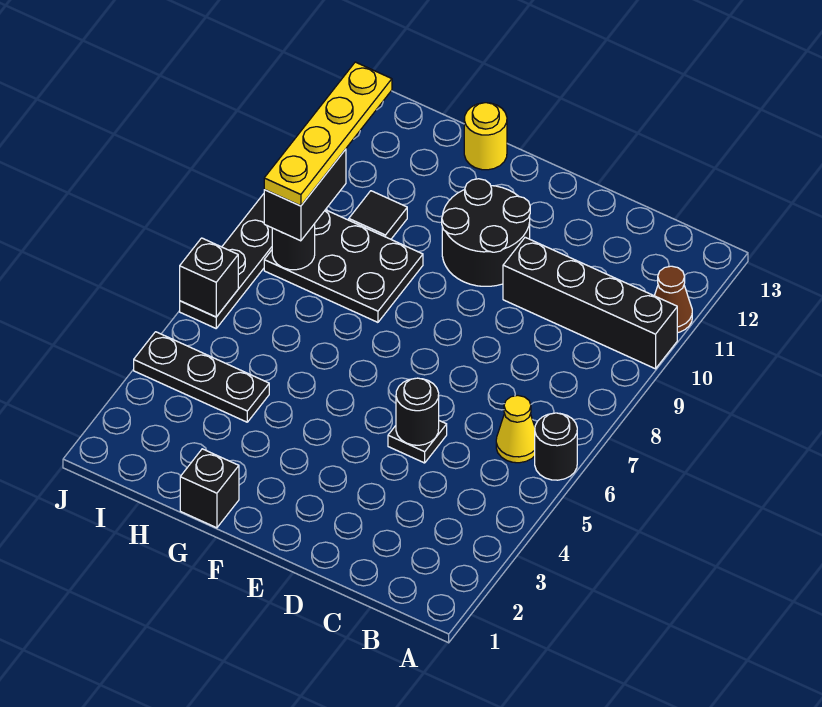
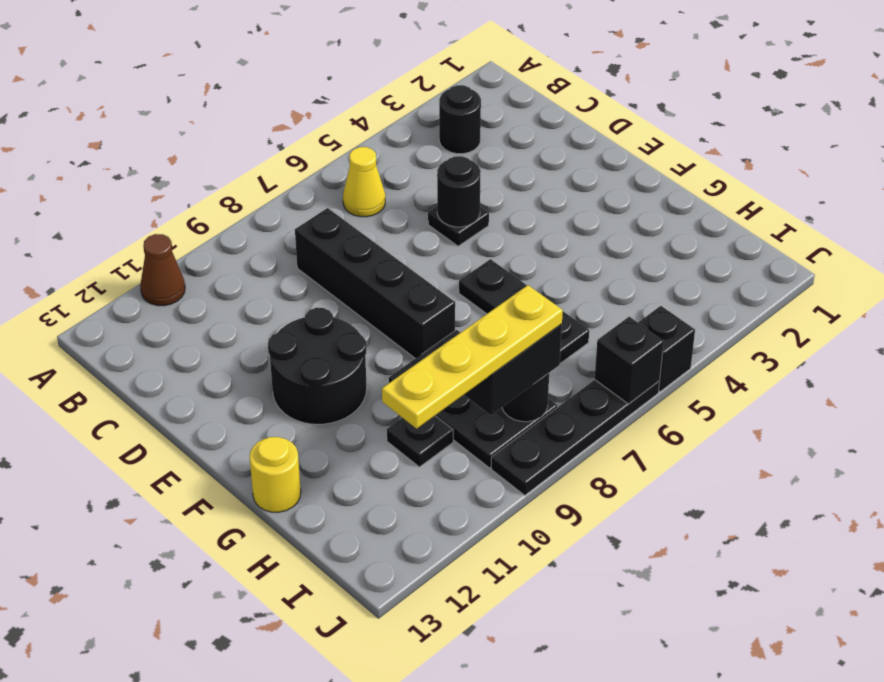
black round brick A6 level 1 -> black round brick B3 level 1
black brick A10:D10 level 1 -> black brick C8:F8 level 1
black brick G1 level 1 -> black brick J5 level 1
black plate H4:J4 level 1 -> black plate F6:H6 level 1
black tile H10 level 1 -> black plate H10 level 1

